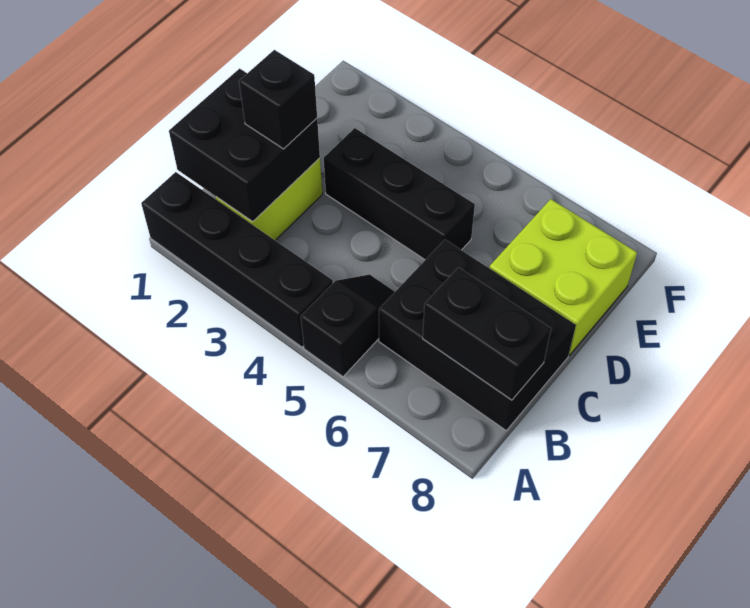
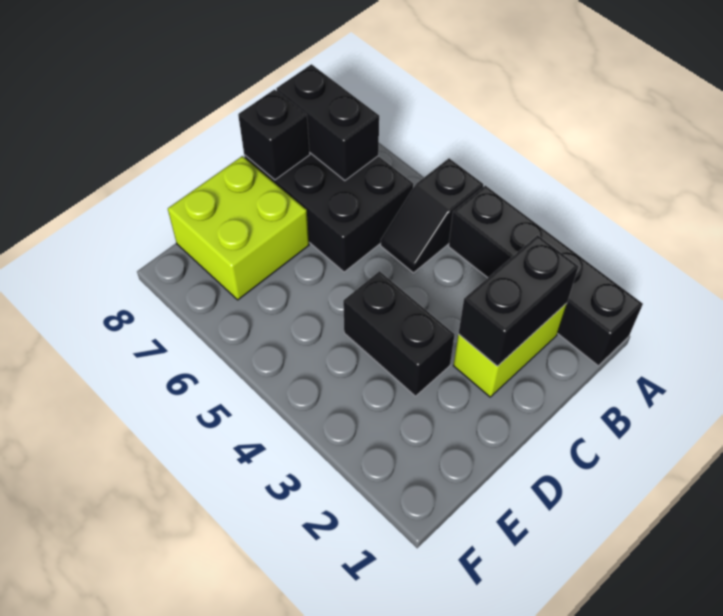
black brick B1:C2 level 2 -> black brick B2:C2 level 2
black brick C2 level 3 -> black brick C8 level 2
black brick D3:D5 level 1 -> black brick D3:D4 level 1

